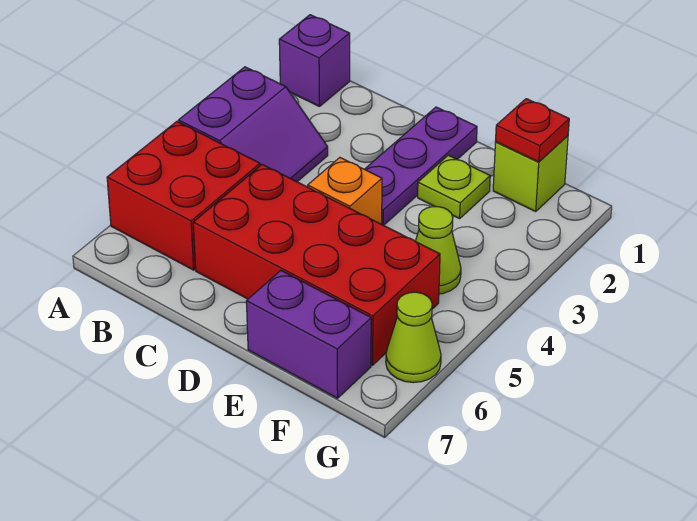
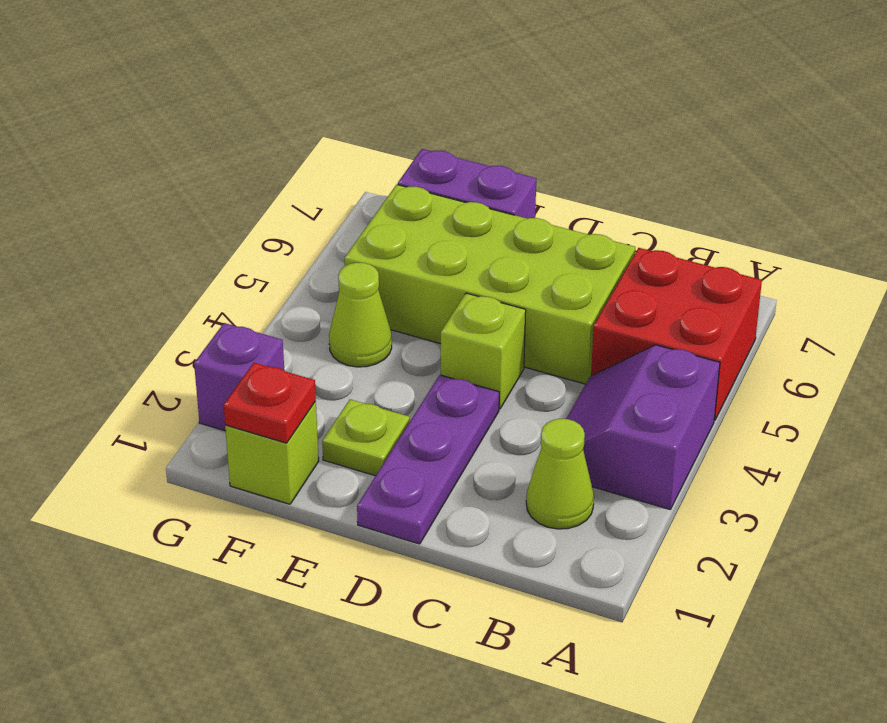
purple brick A1 level 1 -> purple brick G2 level 1
red brick C5:F6 level 1 -> lime brick C5:F6 level 1
orange brick D4 level 1 -> lime brick D4 level 1
lime cone G6 level 1 -> lime cone B2 level 1

